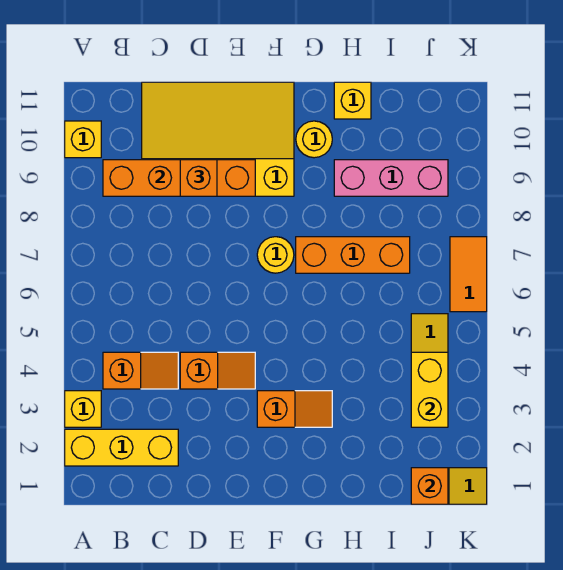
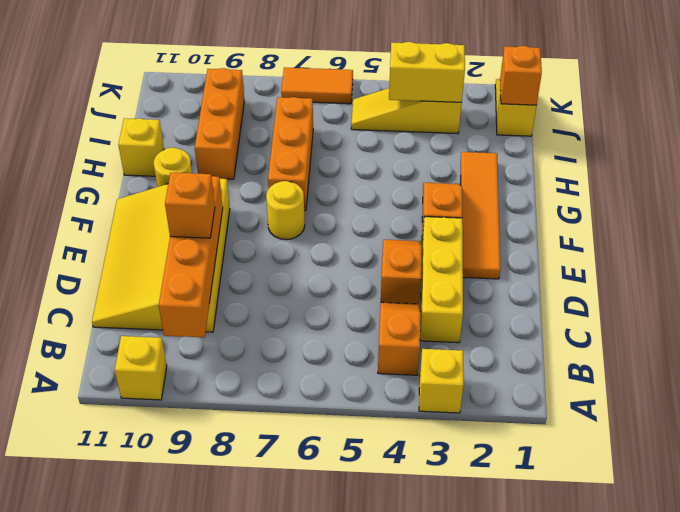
yellow brick A2:C2 level 1 -> yellow brick C3:E3 level 1
none -> orange tile E2:H2 level 1
pink brick H9:J9 level 1 -> orange brick H9:J9 level 1

